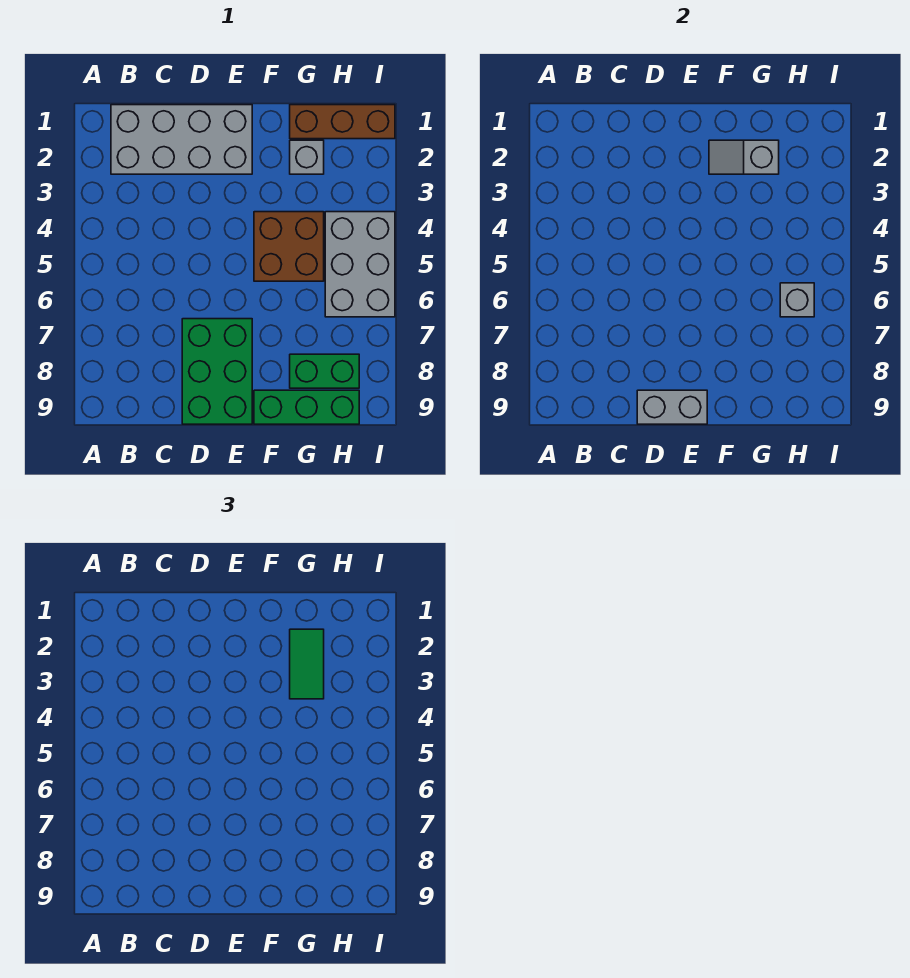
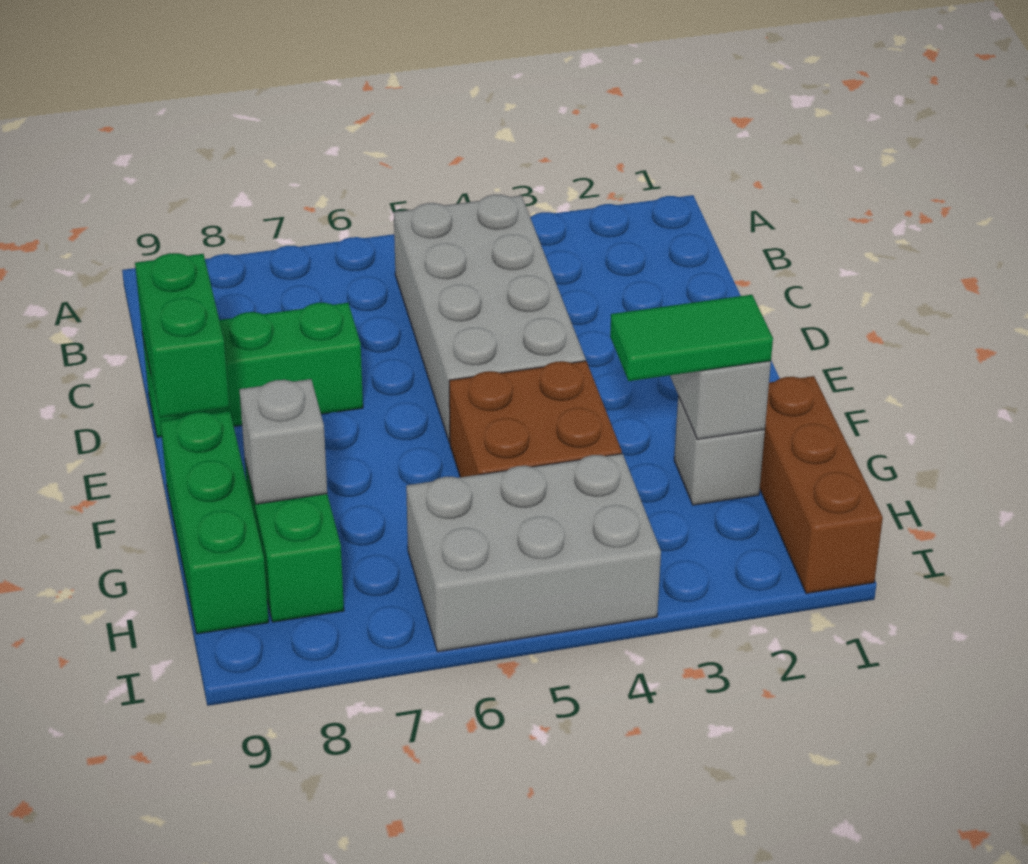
grey brick B1:E2 level 1 -> grey brick B4:E5 level 1
green brick D7:E9 level 1 -> green brick D7:D9 level 1
grey brick D9:E9 level 2 -> green brick D9:E9 level 2
grey brick H6 level 2 -> grey brick G8 level 2

